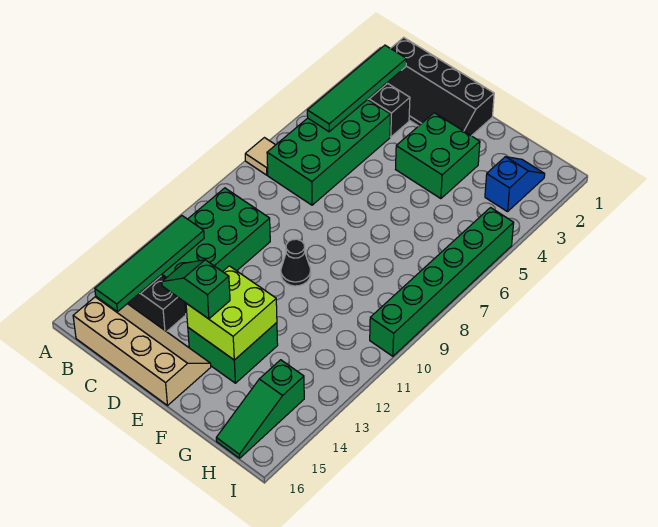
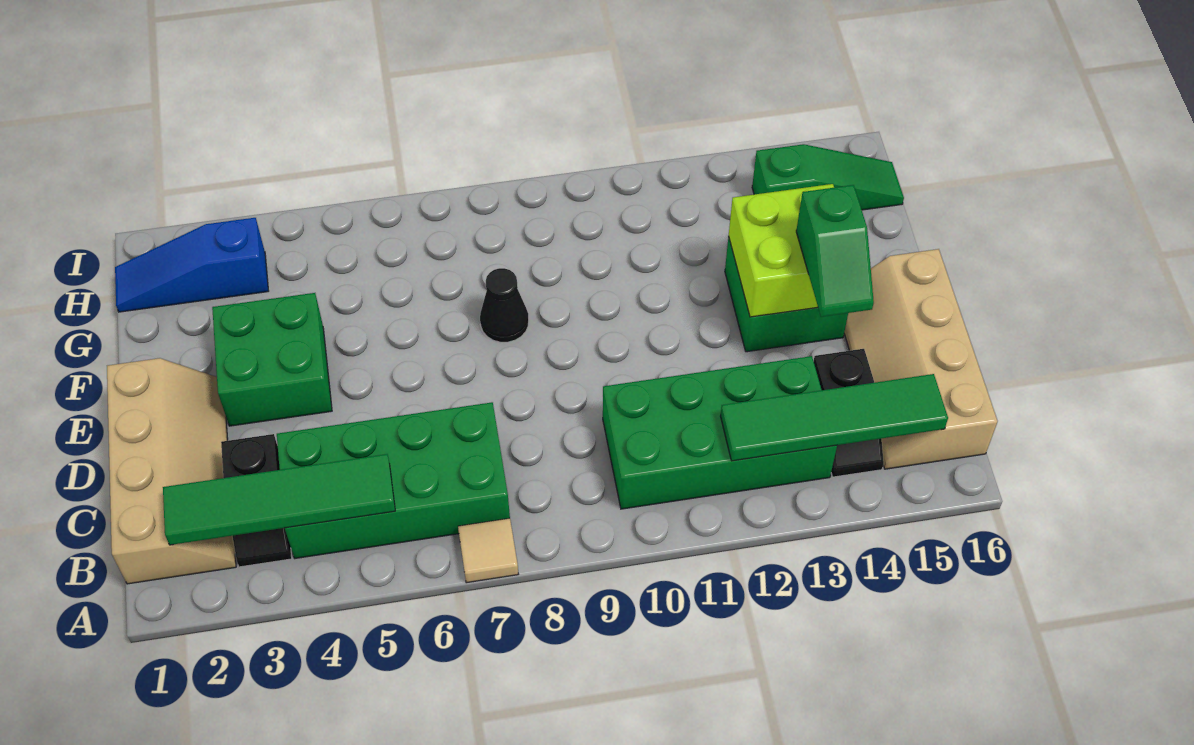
black slope B1:E2 level 1 top 1 -> tan slope B1:E2 level 1 top 1
black cone E10 level 1 -> black cone F8 level 1
blue slope H2:H3 level 1 top 3 -> blue slope H1:H3 level 1 top 3
green brick I5:I10 level 1 -> none

